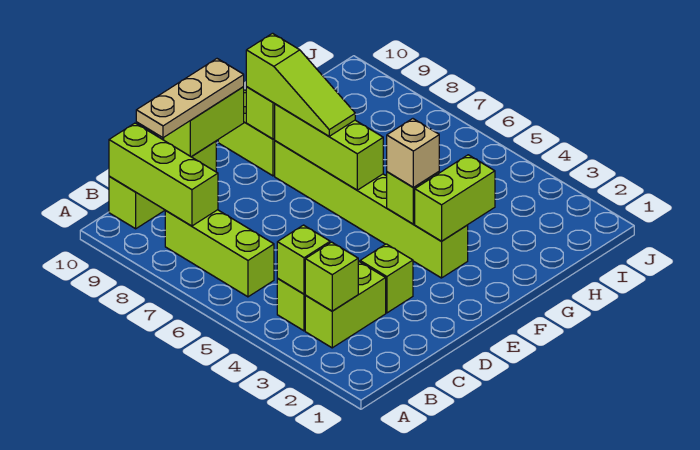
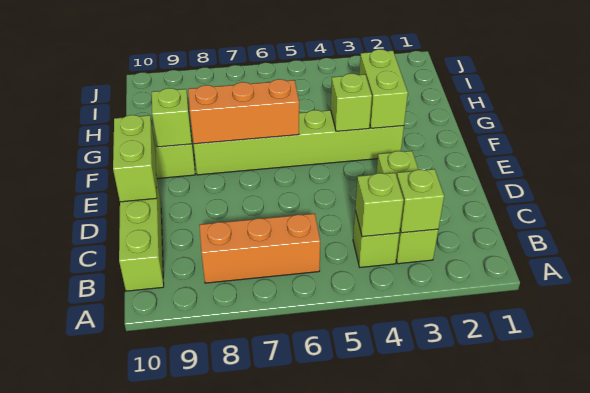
lime brick B6:B8 level 1 -> orange brick B6:B8 level 1
lime brick B8:B10 level 2 -> none
tan plate C10:E10 level 3 -> none
tan brick F4 level 3 -> none
lime brick F6:F8 level 2 -> orange brick F6:F8 level 2
lime slope F7:F9 level 3 top 9 -> none

